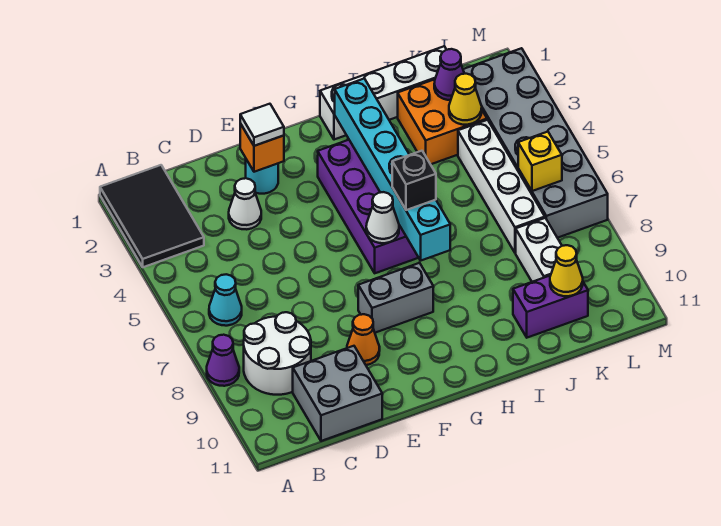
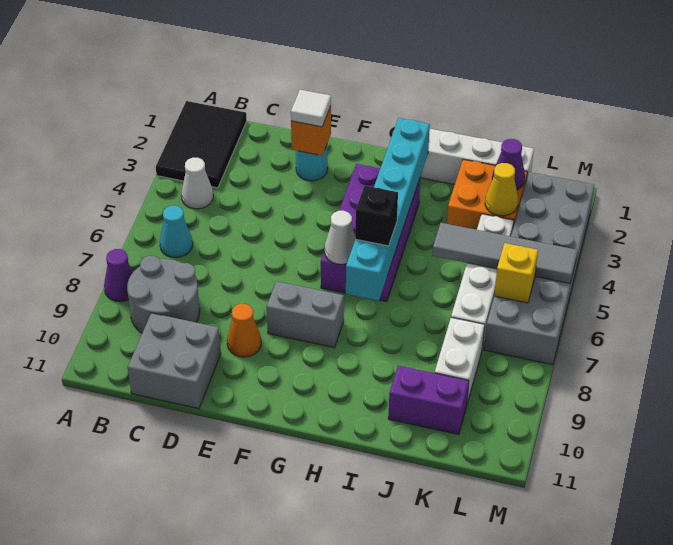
white round brick B8:C9 level 1 -> grey round brick B8:C9 level 1
white cone D3 level 1 -> white cone B4 level 1
none -> grey tile J5:M5 level 2
yellow cone K10 level 2 -> none

